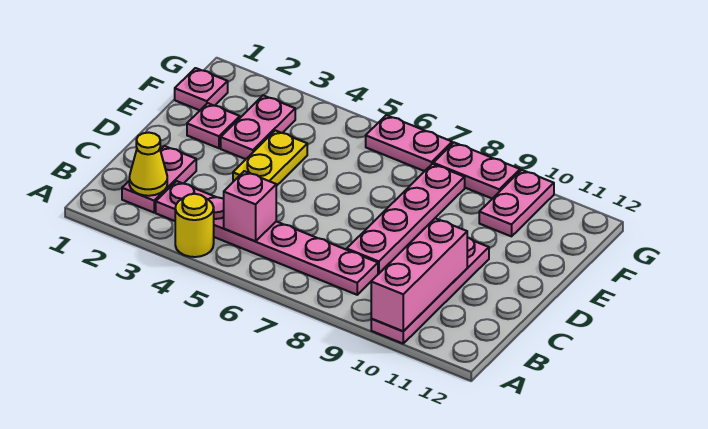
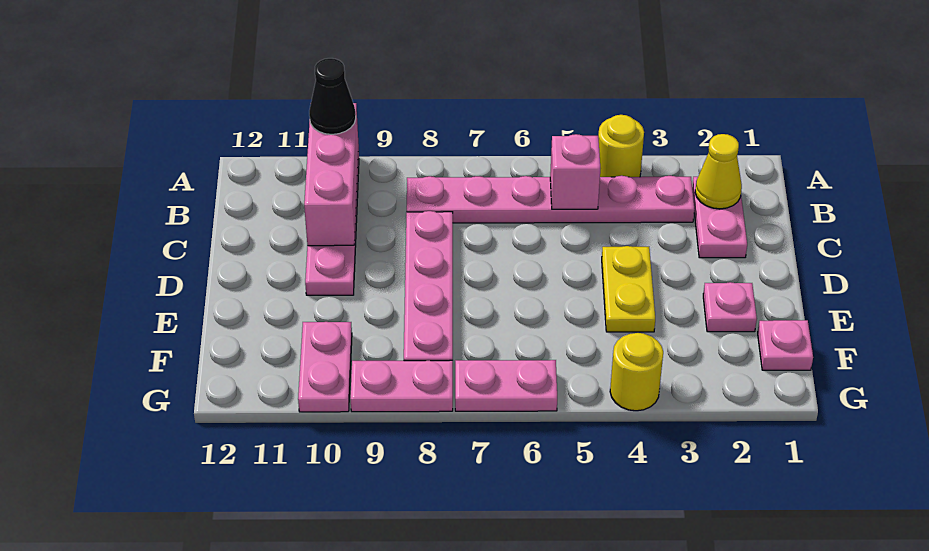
none -> black cone A10 level 3
pink plate E3:F3 level 1 -> none
none -> yellow round brick G4 level 1

